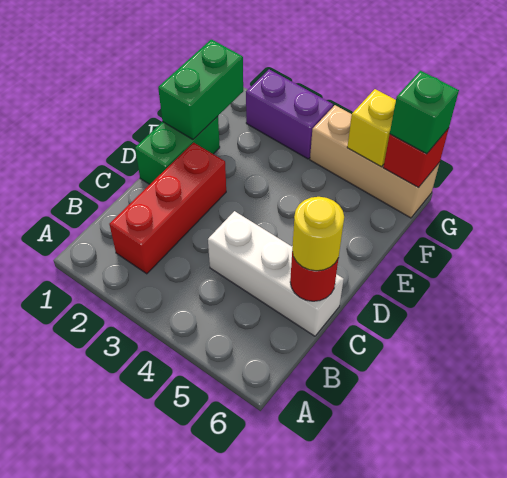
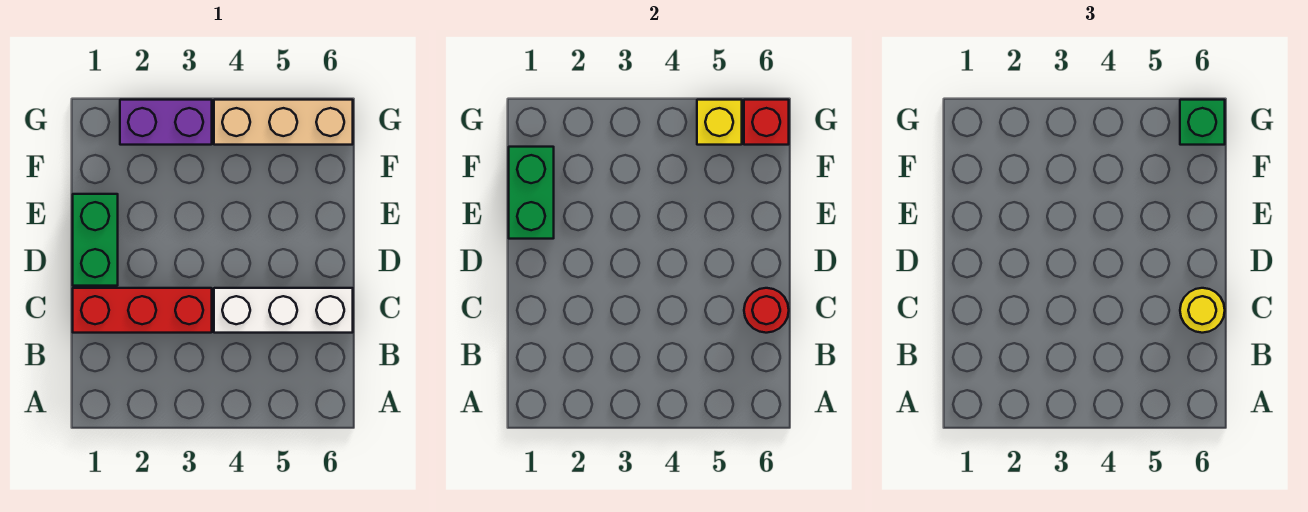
red brick B2:D2 level 1 -> red brick C1:C3 level 1

